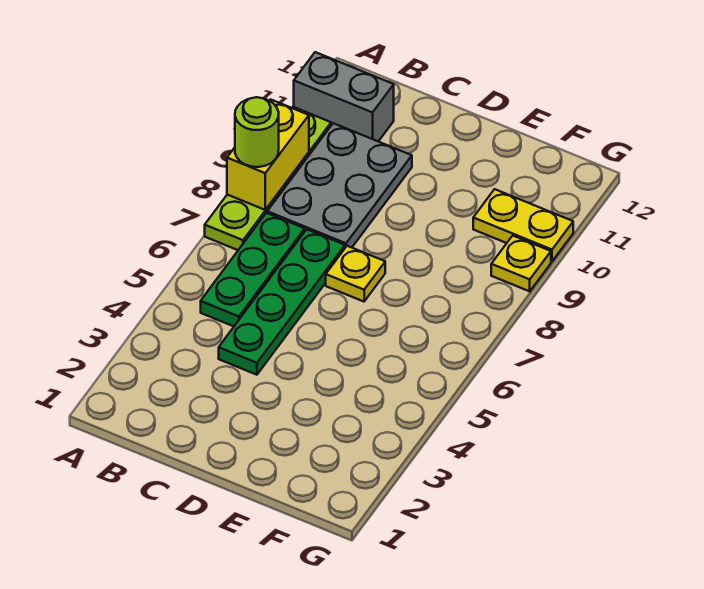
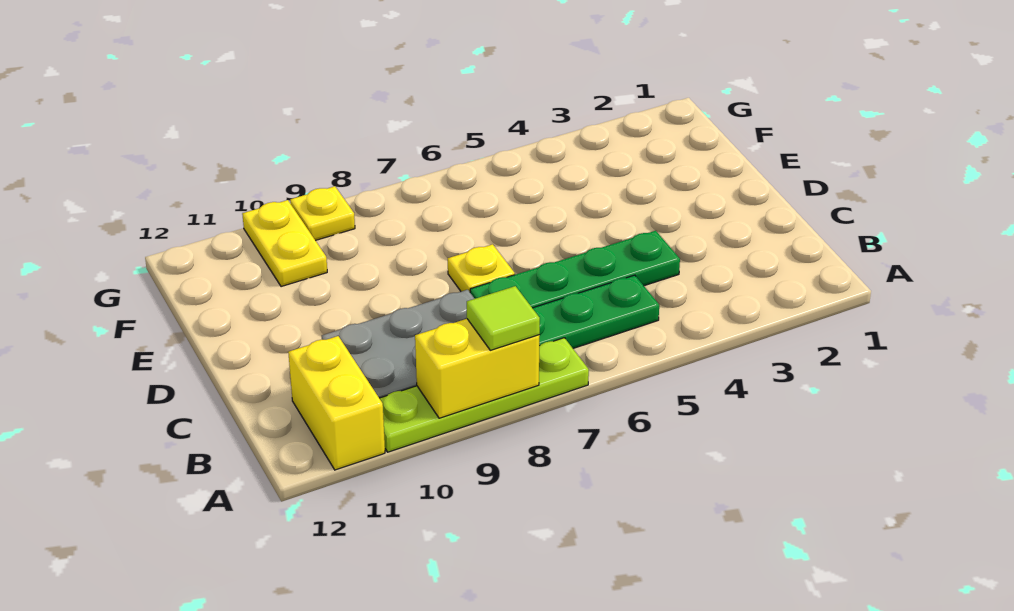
lime round brick A8 level 3 -> lime tile A8 level 3
grey brick A11:B11 level 1 -> yellow brick A11:B11 level 1

